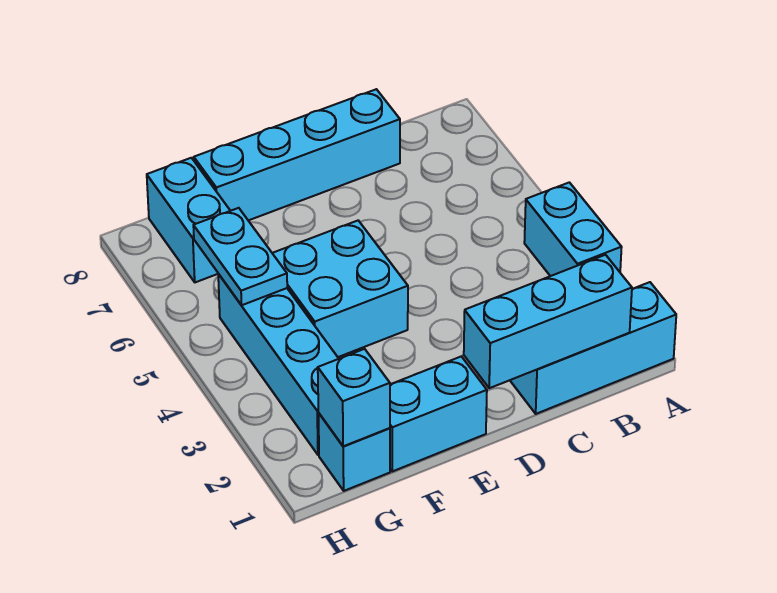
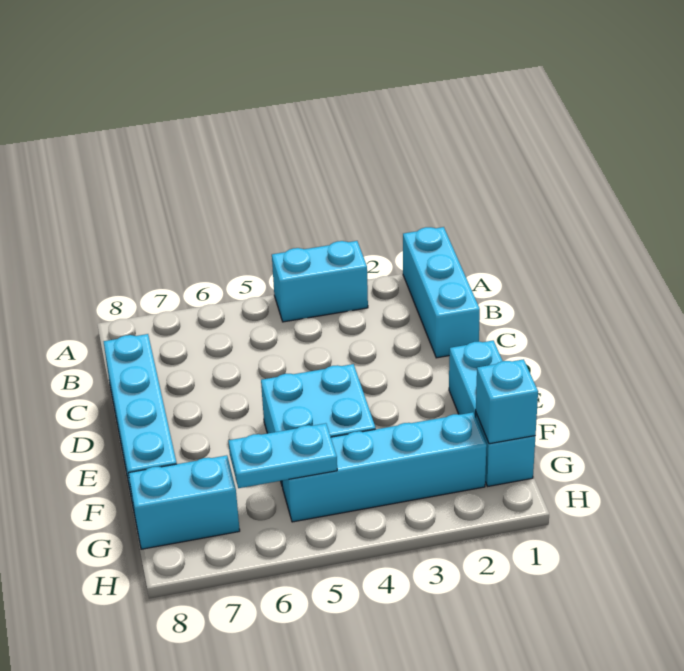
cyan brick B1:D1 level 2 -> none

